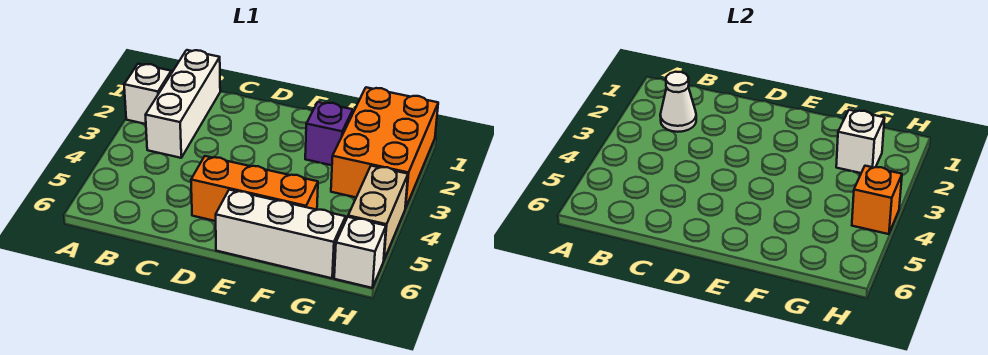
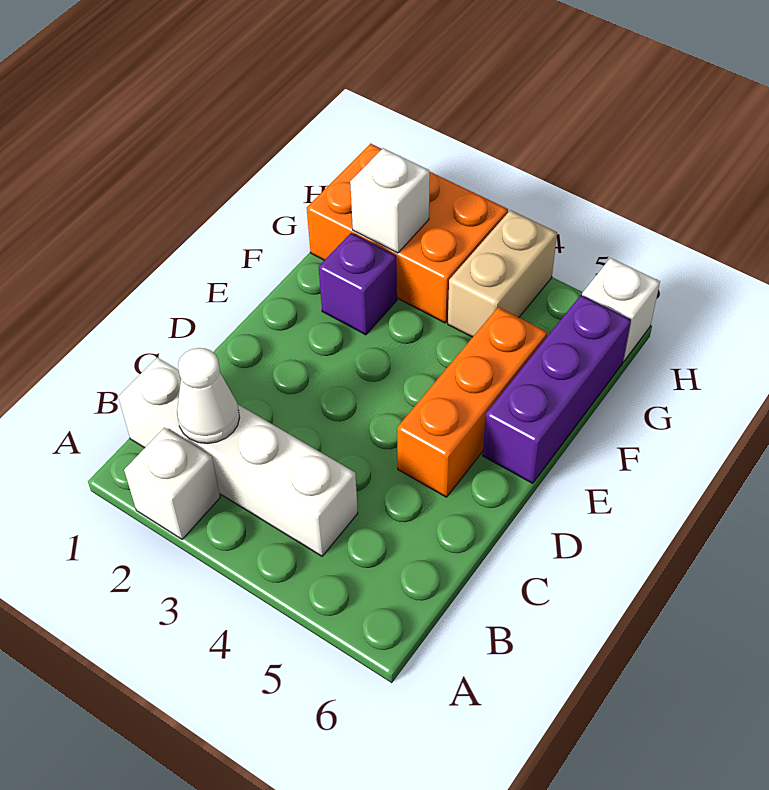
white brick B1:B3 level 1 -> white brick B1:B4 level 1
white brick E6:G6 level 1 -> purple brick E6:G6 level 1
tan brick H4:H5 level 1 -> tan brick G4:H4 level 1
orange brick H4 level 2 -> none

